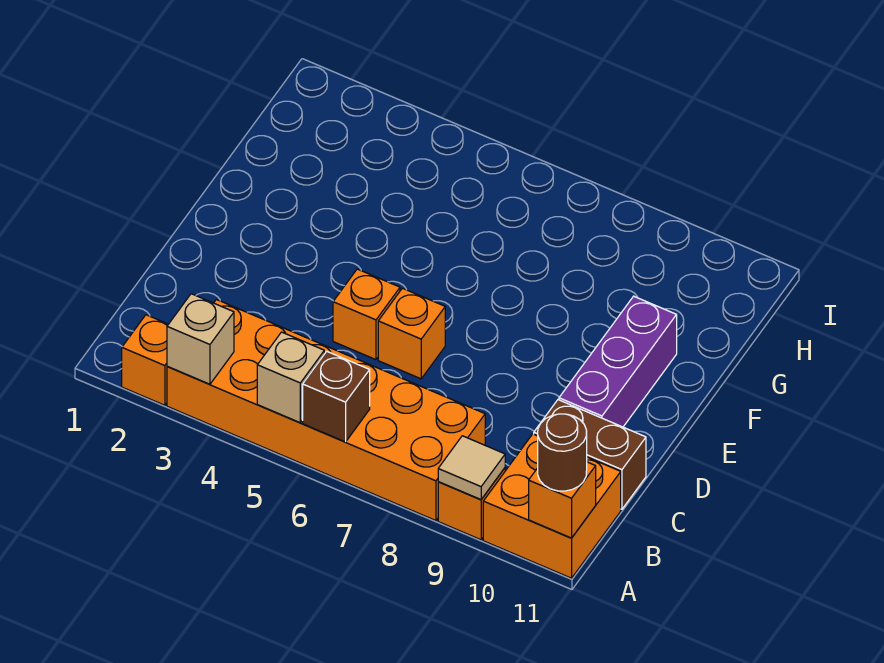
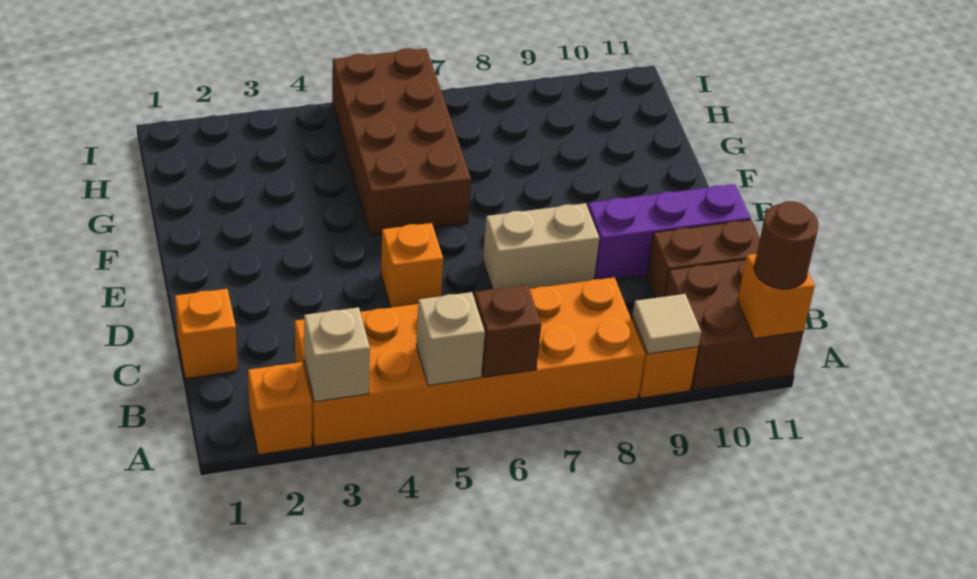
orange brick A10:B11 level 1 -> brown brick A10:B11 level 1
orange brick D6 level 1 -> orange brick C1 level 1
none -> tan brick D7:D8 level 1
purple brick D10:F10 level 1 -> purple brick D9:D11 level 1
none -> brown brick F5:I6 level 1

